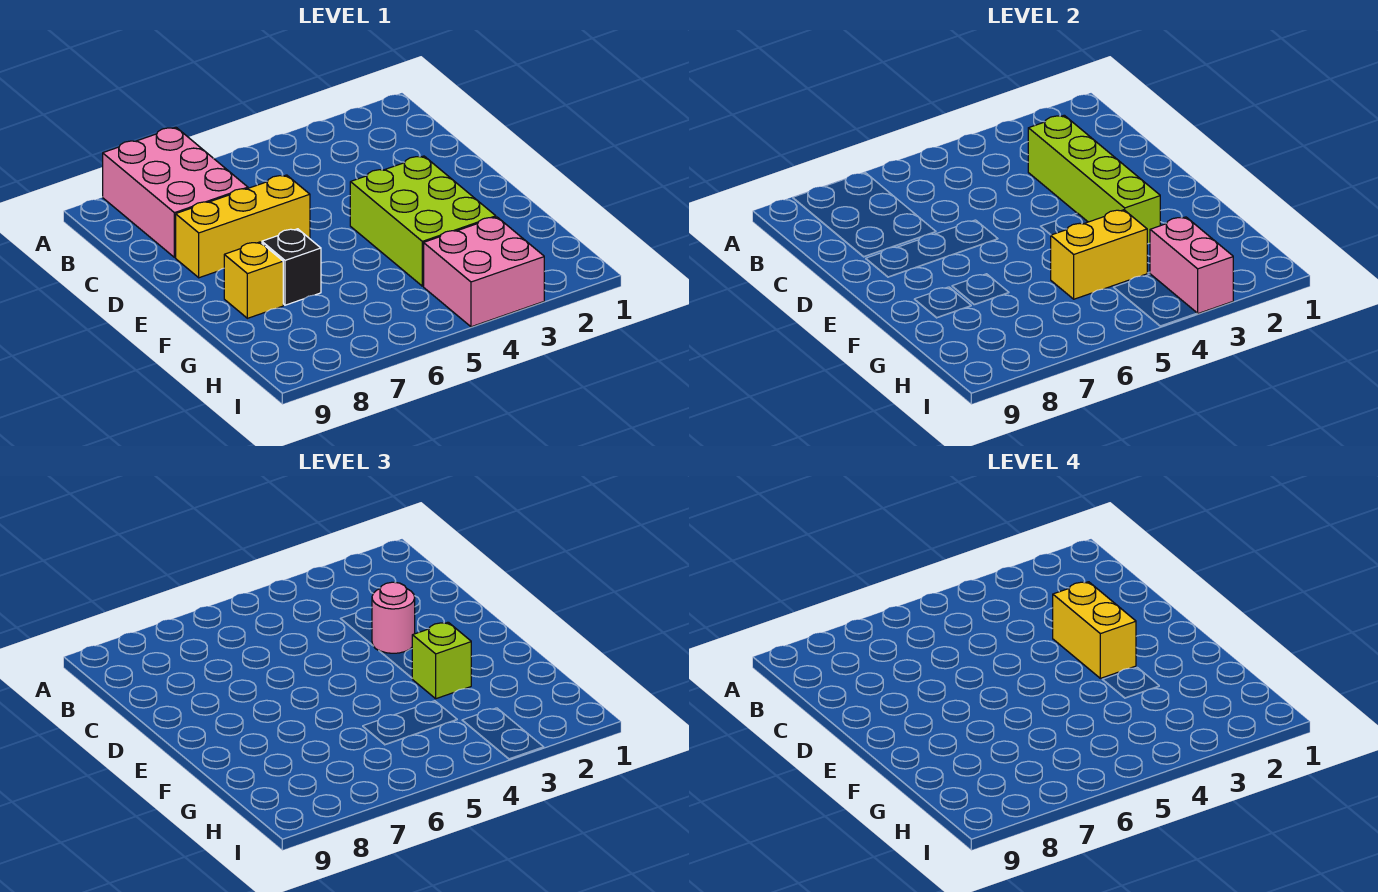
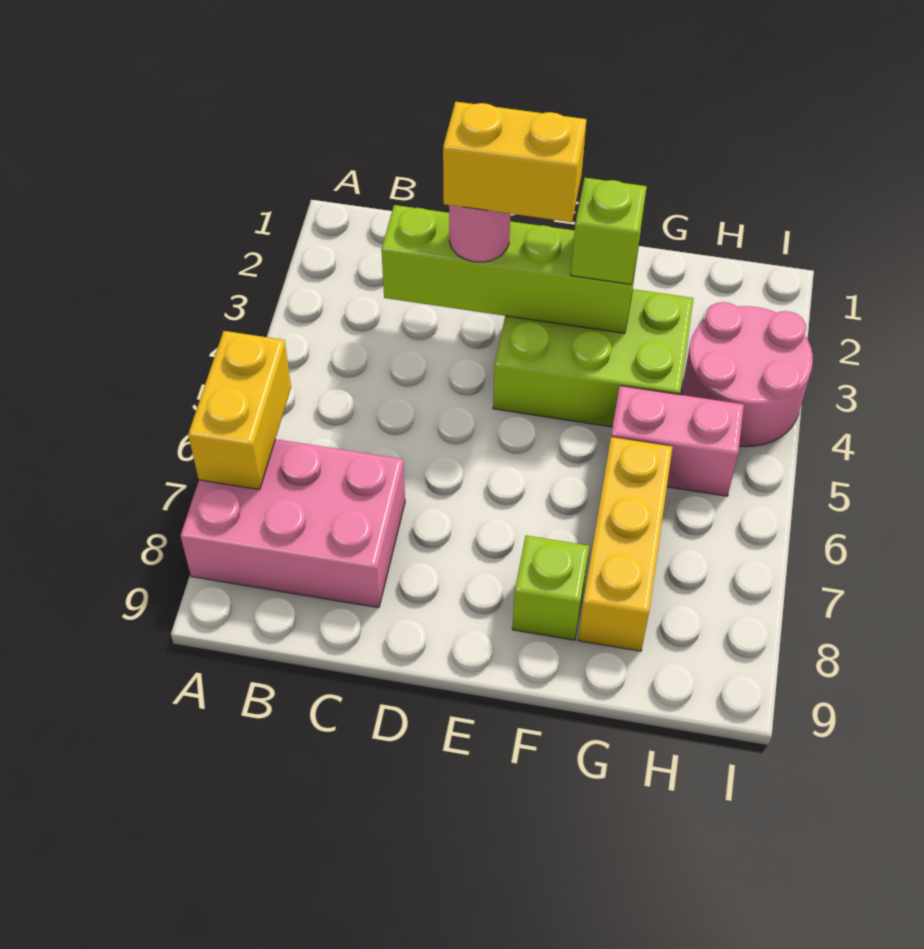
yellow brick D6:D8 level 1 -> yellow brick G6:G8 level 1
black brick F7 level 1 -> none
yellow brick F8 level 1 -> lime brick F8 level 1
yellow brick G4:G5 level 2 -> yellow brick A6:A7 level 2
pink brick H3:I4 level 1 -> pink round brick H3:I4 level 1
pink brick H3:I3 level 2 -> pink brick G5:H5 level 1

